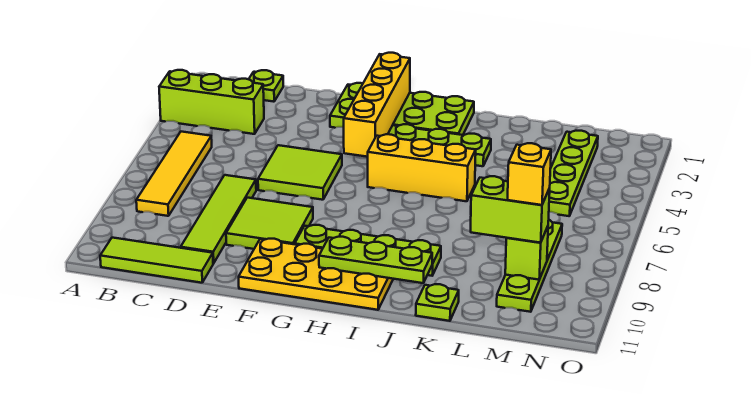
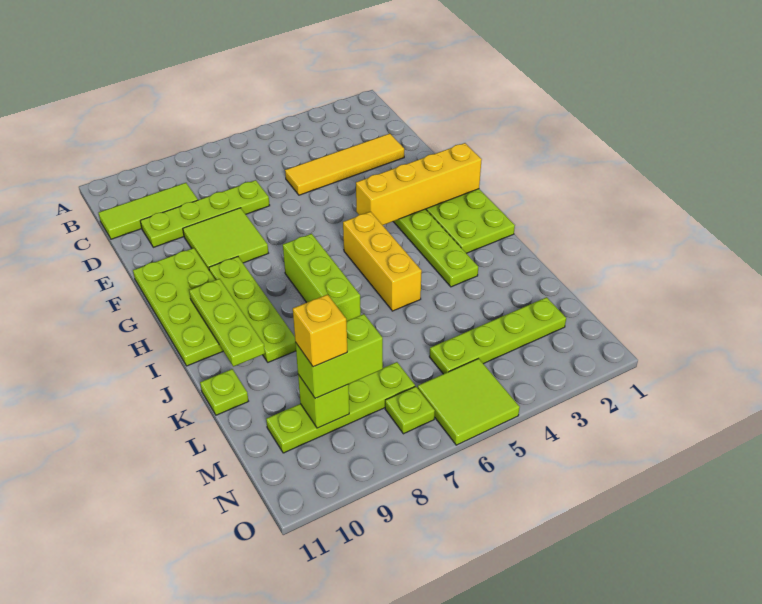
lime brick A3:C3 level 1 -> lime brick H7:J7 level 1
yellow tile B5:B8 level 1 -> yellow tile D2:D5 level 1
lime tile B11:D11 level 1 -> lime tile C9:C11 level 1
lime plate C1 level 1 -> lime plate N7 level 1
lime tile D7:D10 level 1 -> lime plate D7:D10 level 1
lime tile E5:F6 level 1 -> lime tile N5:O6 level 1
yellow plate F10:I11 level 1 -> lime plate F10:I11 level 1
lime brick L9:M9 level 3 -> lime brick M8:M9 level 3

